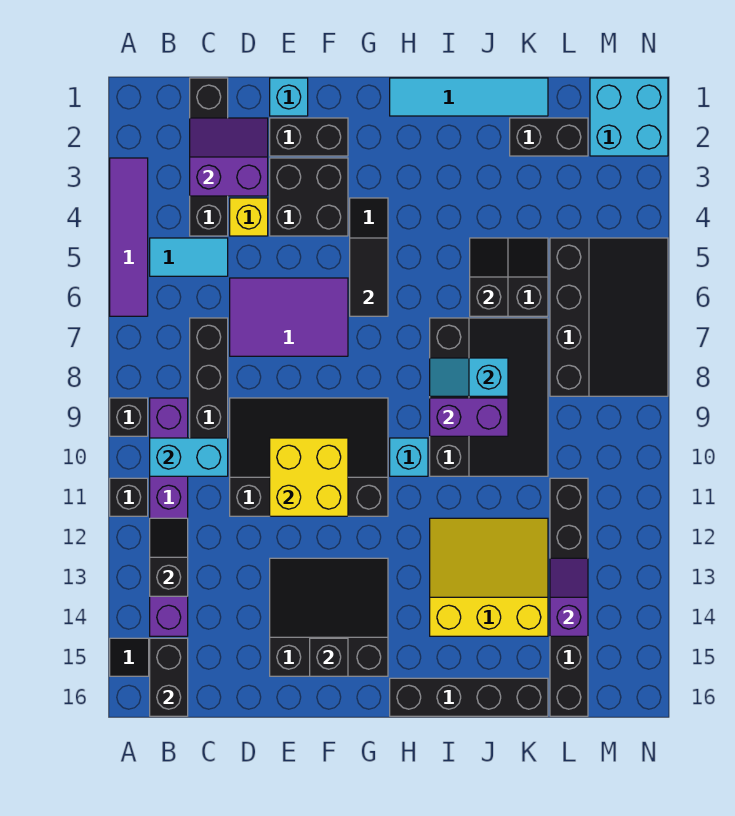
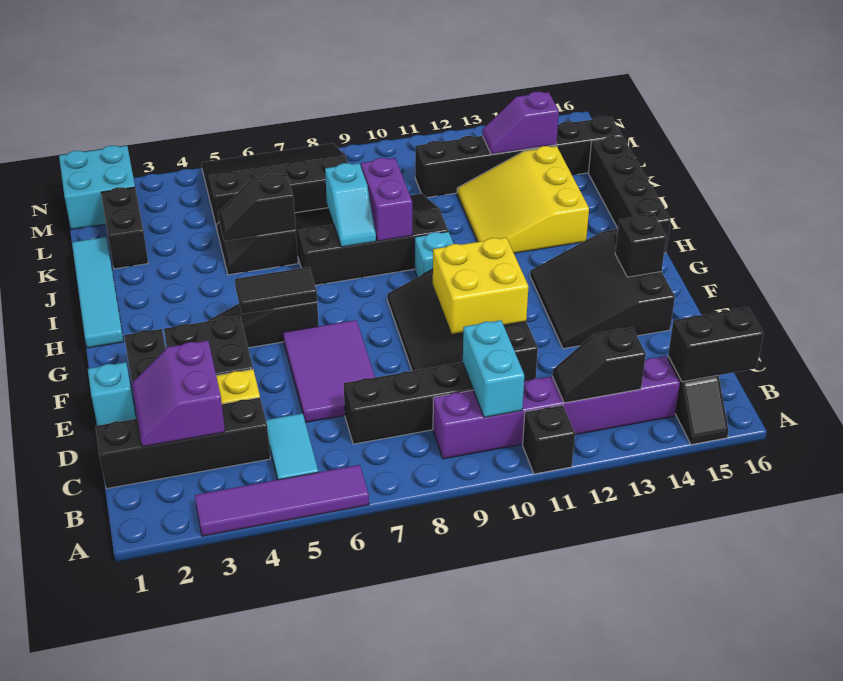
black brick A9 level 1 -> none

